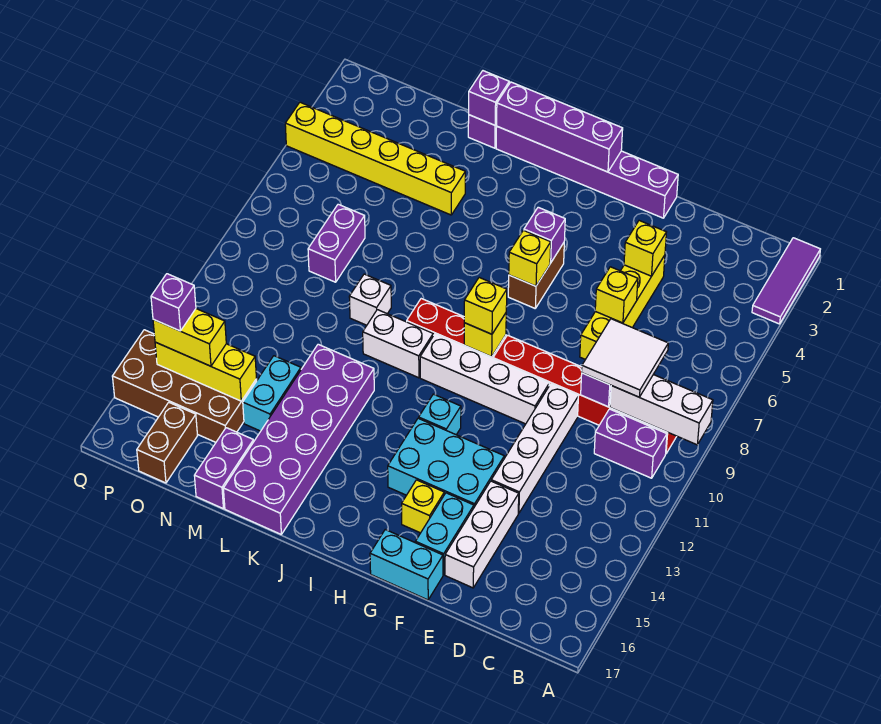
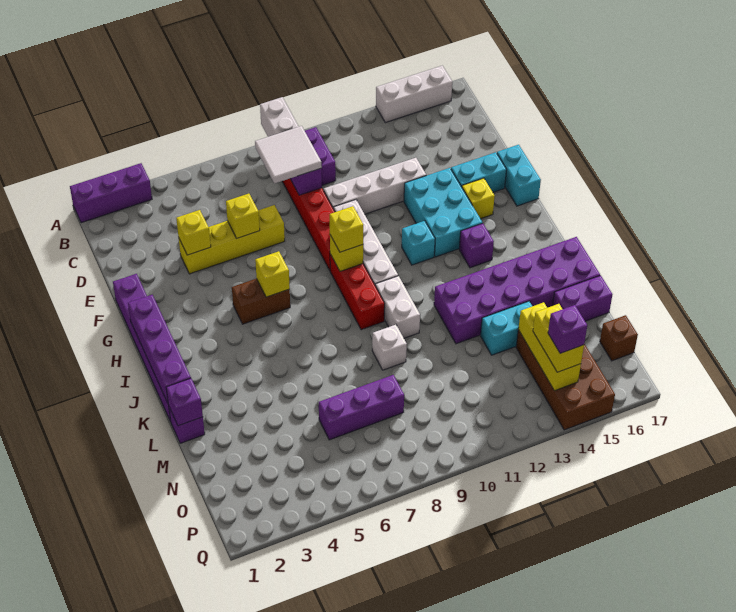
purple tile A1:A3 level 1 -> purple brick A1:A3 level 1
white brick E14:E16 level 1 -> white brick A14:A16 level 1
purple brick H5 level 2 -> purple brick I14 level 1
yellow brick L4:Q4 level 1 -> none
purple brick N7:N8 level 1 -> purple brick N6:N8 level 1
brown brick O16:O17 level 1 -> brown brick O17 level 1

